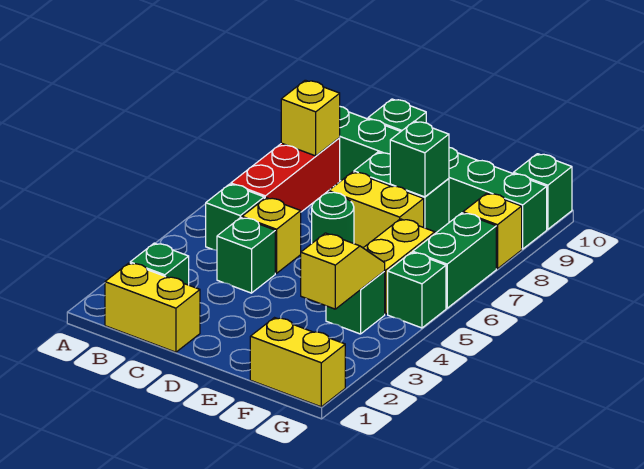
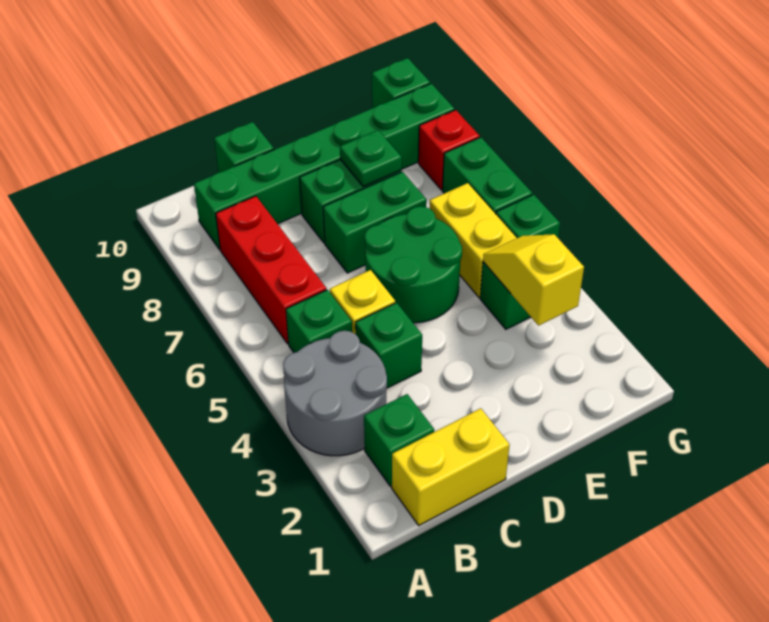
none -> grey round brick A3:B4 level 1
yellow brick B8 level 2 -> none
green round brick D6 level 1 -> green round brick D5:E6 level 1
yellow brick D7:E7 level 1 -> green brick D7:E7 level 1
green brick E8 level 2 -> green plate E8 level 2
yellow brick F1:G1 level 1 -> none
yellow brick G8 level 1 -> red brick G8 level 1

